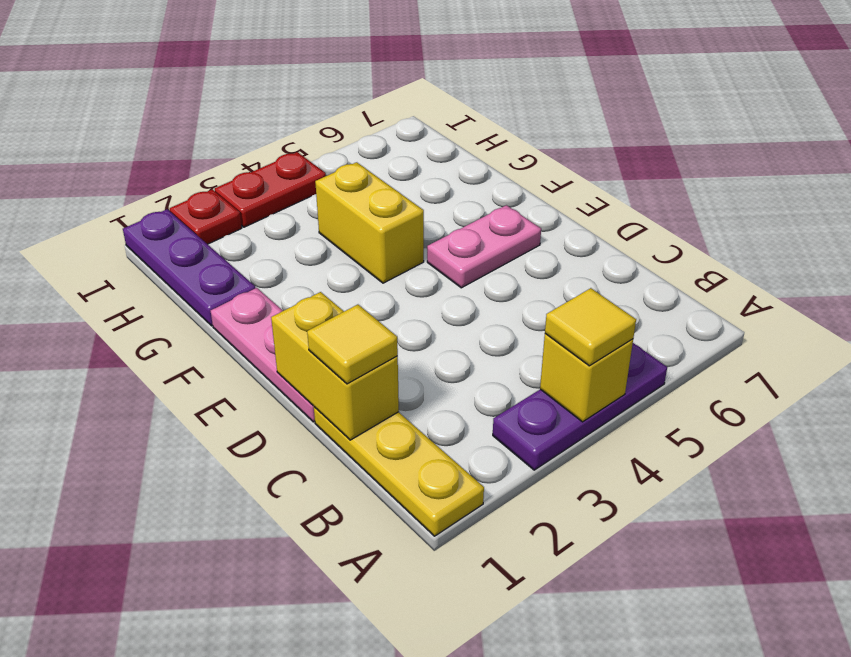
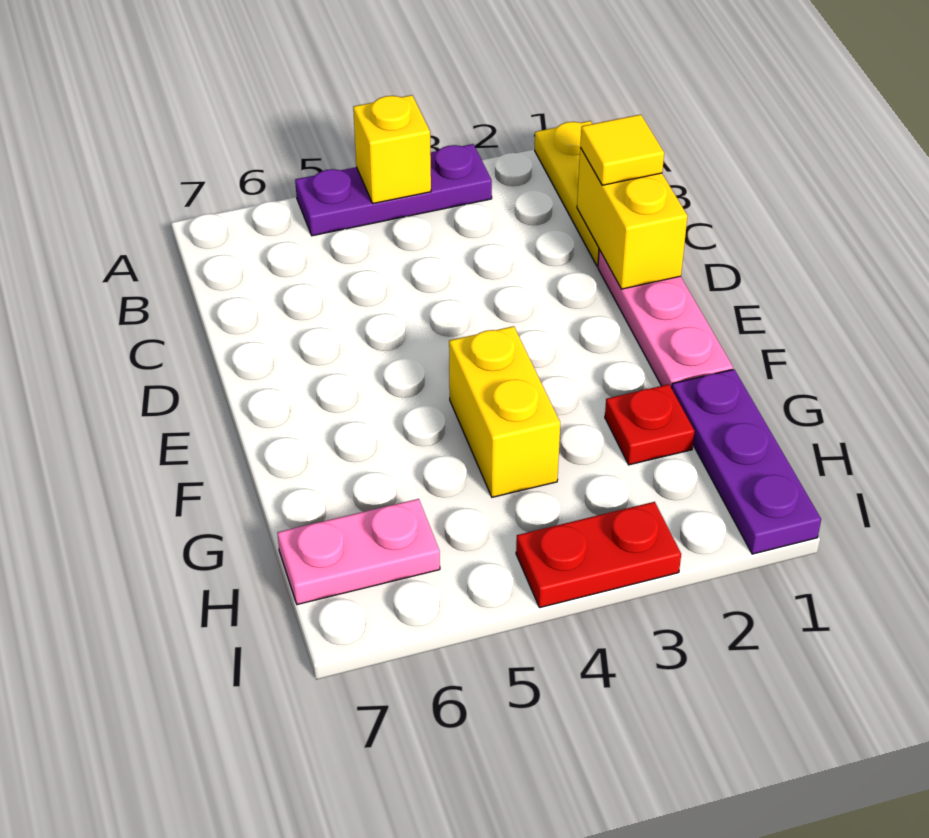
yellow tile A4 level 3 -> none
pink plate E5:E6 level 1 -> pink plate H6:H7 level 1
red plate I2 level 1 -> red plate G2 level 1

